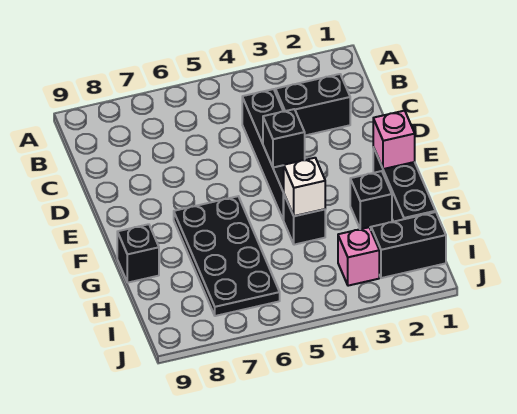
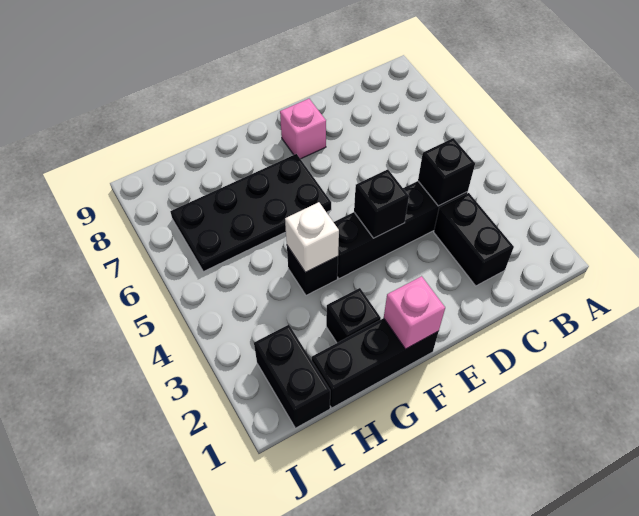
black brick G9 level 1 -> black brick C4 level 2
pink brick I3 level 1 -> pink brick E8 level 1

